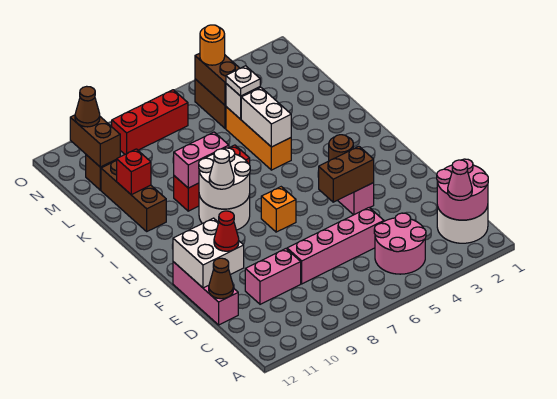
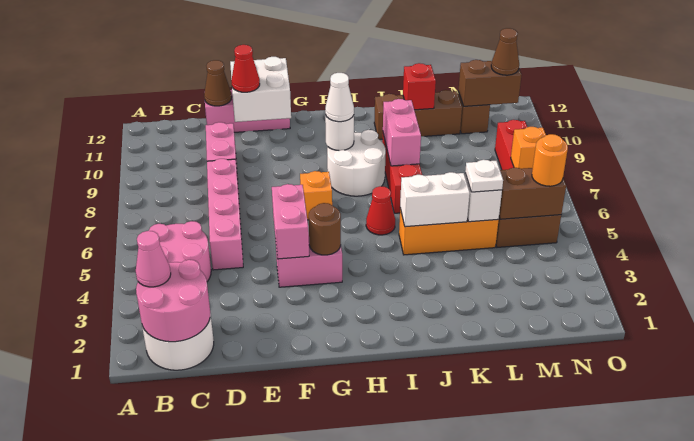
brown brick F4:F5 level 2 -> pink brick F4:F5 level 2
white round brick H8:I9 level 2 -> white round brick H9 level 2
none -> red cone I6 level 1
none -> orange brick N7 level 2

